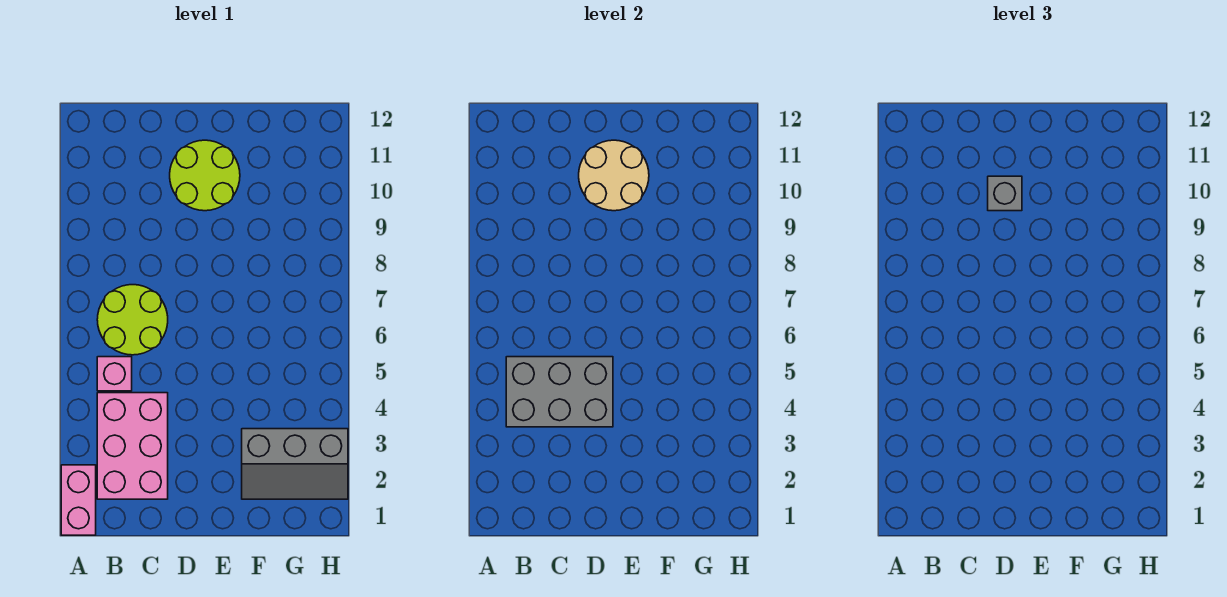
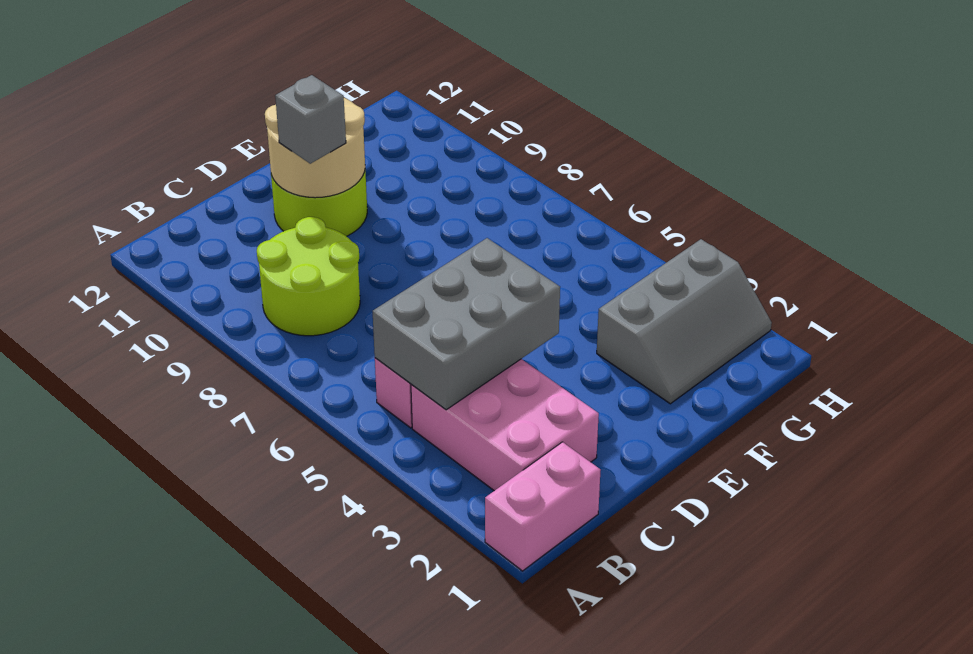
pink brick A1:A2 level 1 -> pink brick A1:B1 level 1
lime round brick B6:C7 level 1 -> lime round brick B8:C9 level 1

